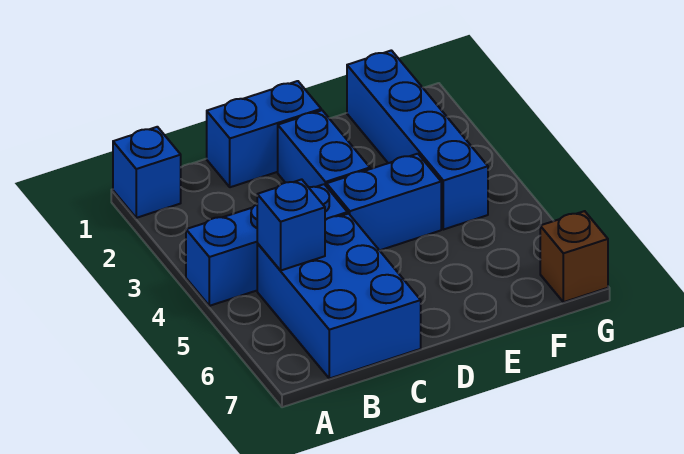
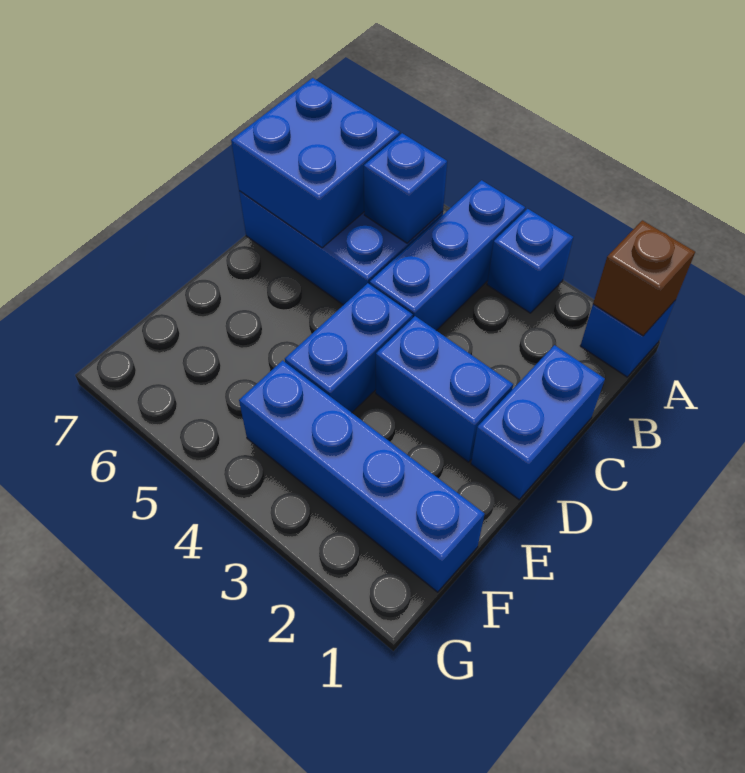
none -> blue brick A3 level 1
none -> blue brick B6:C7 level 2
brown brick G7 level 1 -> brown brick A1 level 2

